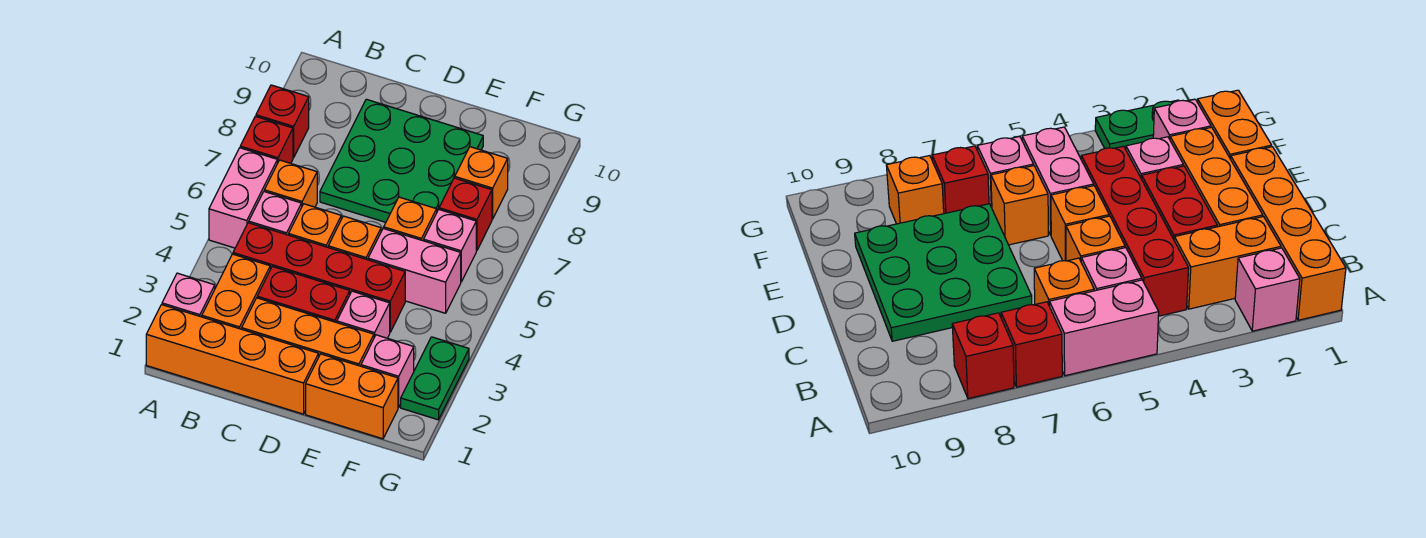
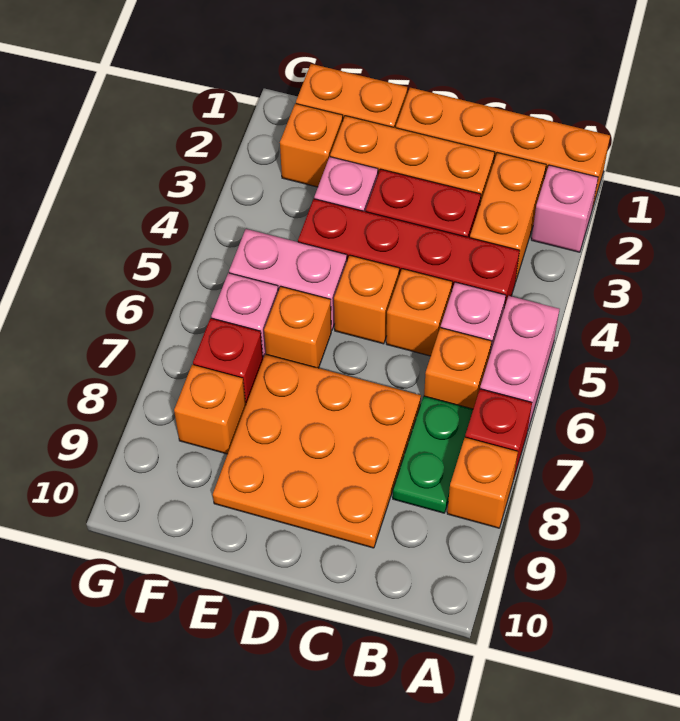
red brick A8 level 1 -> orange brick A8 level 1
green plate C7:E9 level 1 -> orange plate C7:E9 level 1
pink brick F2 level 1 -> orange brick F2 level 1
green plate G2:G3 level 1 -> green plate B7:B8 level 1

